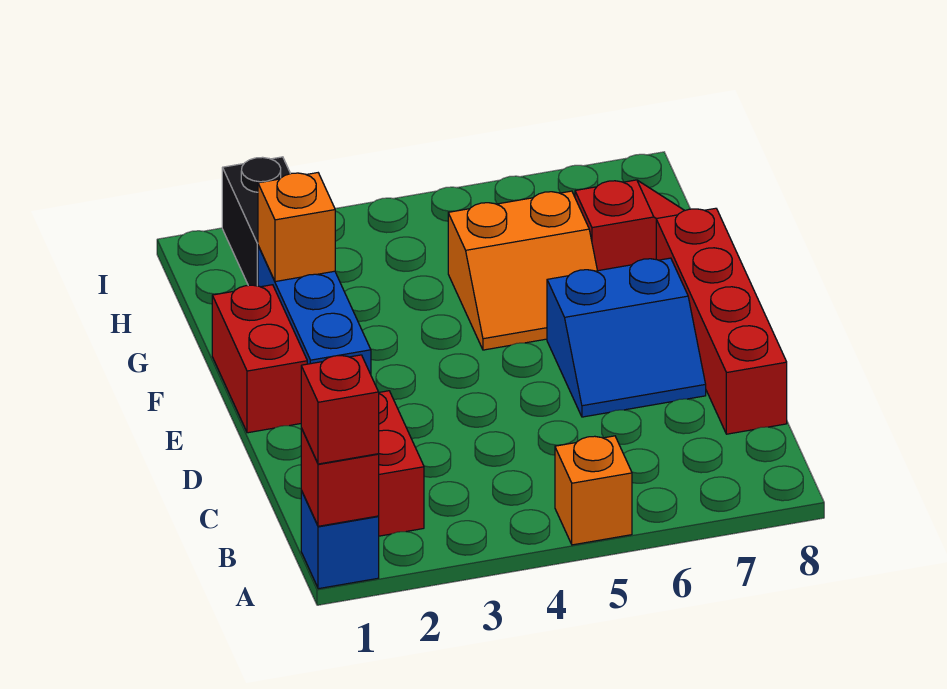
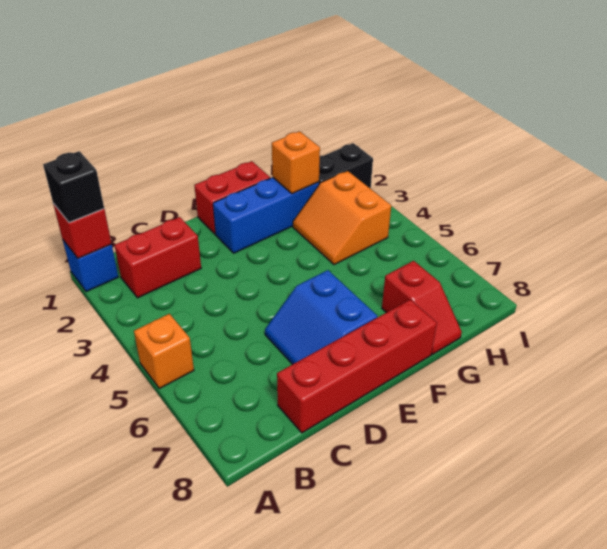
red brick A1 level 3 -> black brick A1 level 3
orange slope F5:G6 level 1 top G -> orange slope G3:H4 level 1 top H

